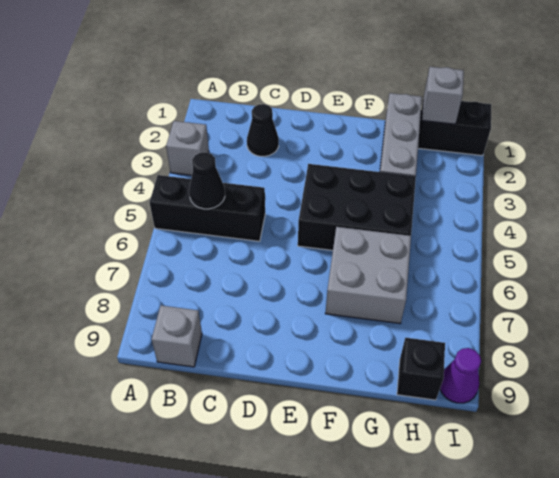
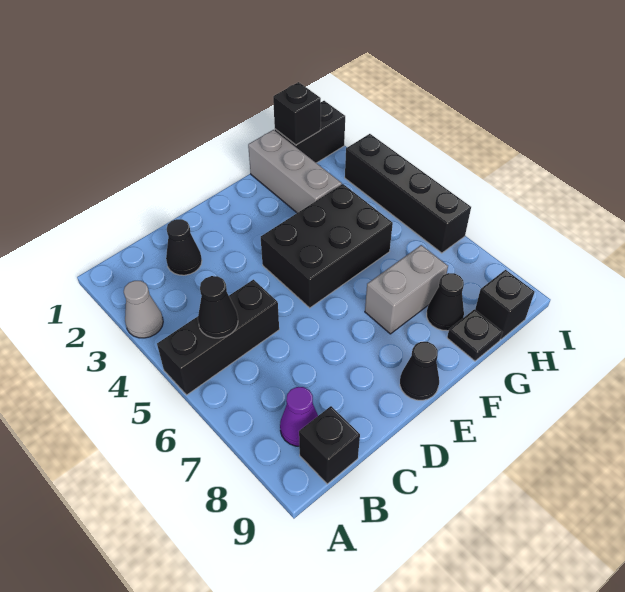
grey brick A3 level 1 -> grey cone A3 level 1
grey brick B9 level 1 -> black brick B9 level 1
none -> black cone E9 level 1
grey brick F6:G7 level 1 -> grey brick F7:G7 level 1
none -> black cone G8 level 1
none -> black plate G9 level 1
grey brick H1 level 2 -> black brick H1 level 2
none -> black brick I3:I6 level 1
purple cone I9 level 1 -> purple cone B8 level 1

